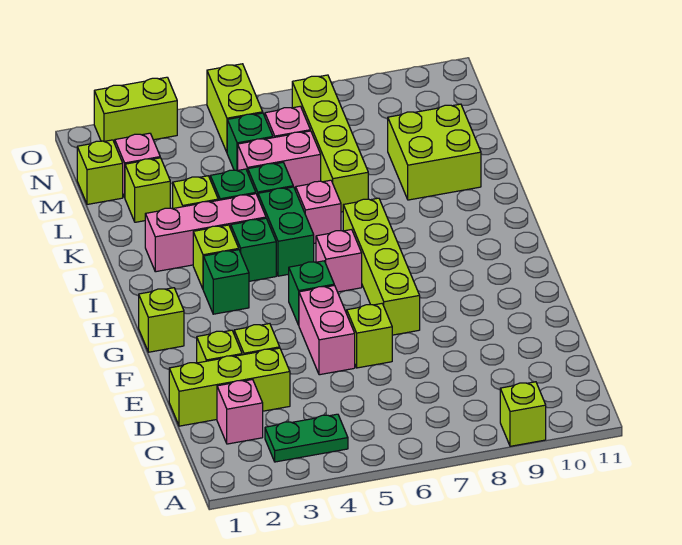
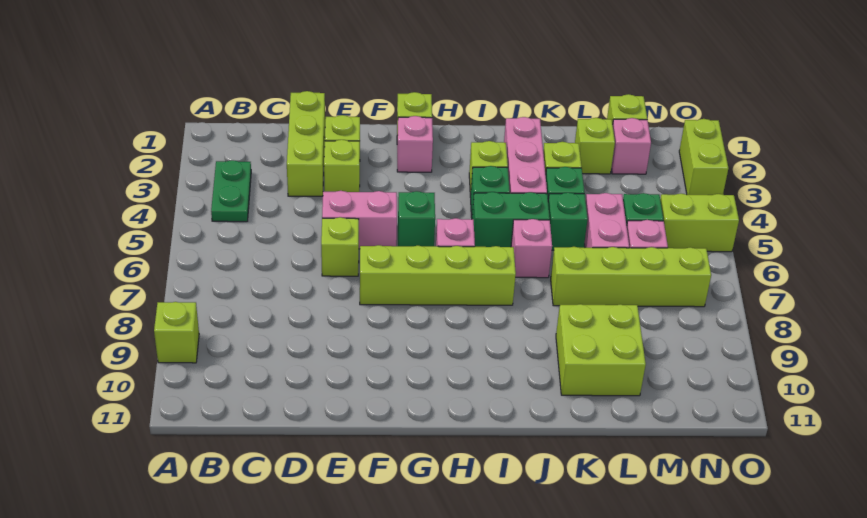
pink brick C2 level 1 -> pink brick G2 level 1
green brick H3 level 1 -> none

